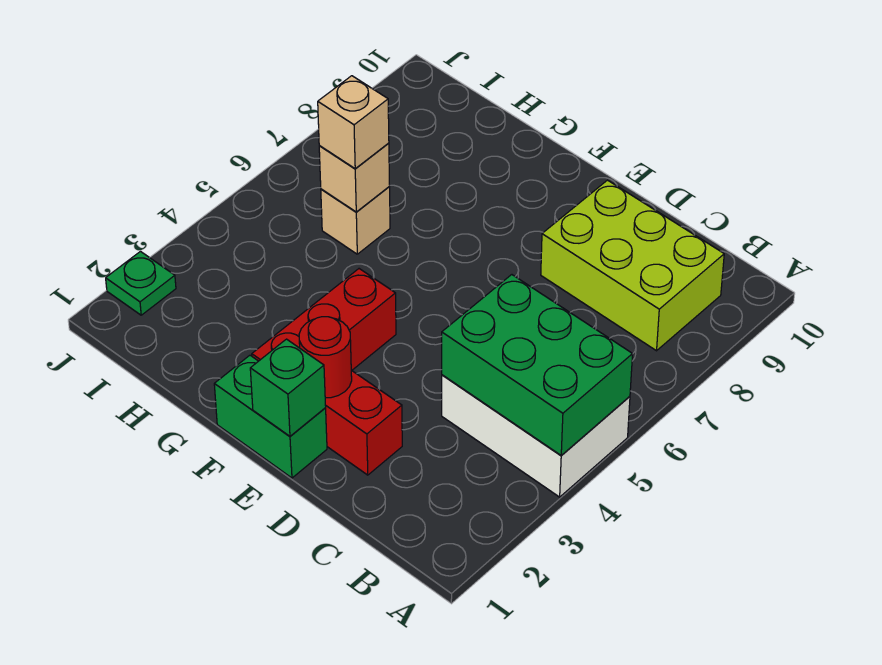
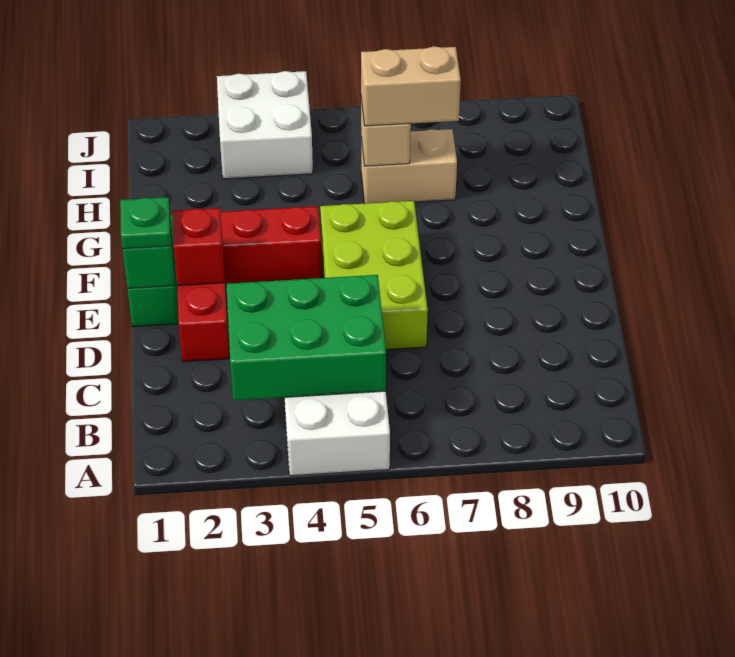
green brick A4:C5 level 2 -> green brick B3:C5 level 2
lime brick B8:D9 level 1 -> lime brick D5:F6 level 1
red round brick E2 level 2 -> red brick E2 level 2
tan brick H6 level 1 -> tan brick H6:H7 level 1
tan brick H6 level 3 -> tan brick H6:H7 level 3
none -> white brick I3:J4 level 1
green plate J2 level 1 -> green plate E1 level 3

